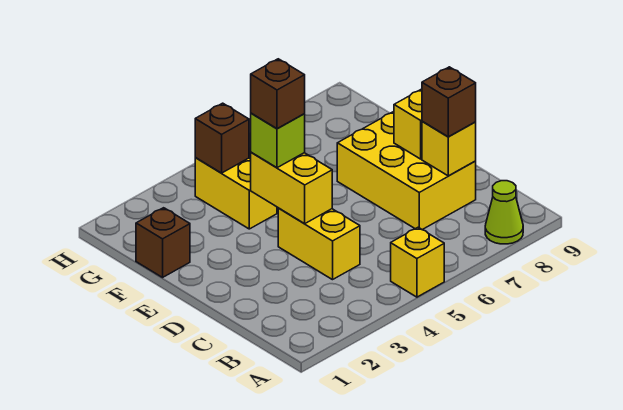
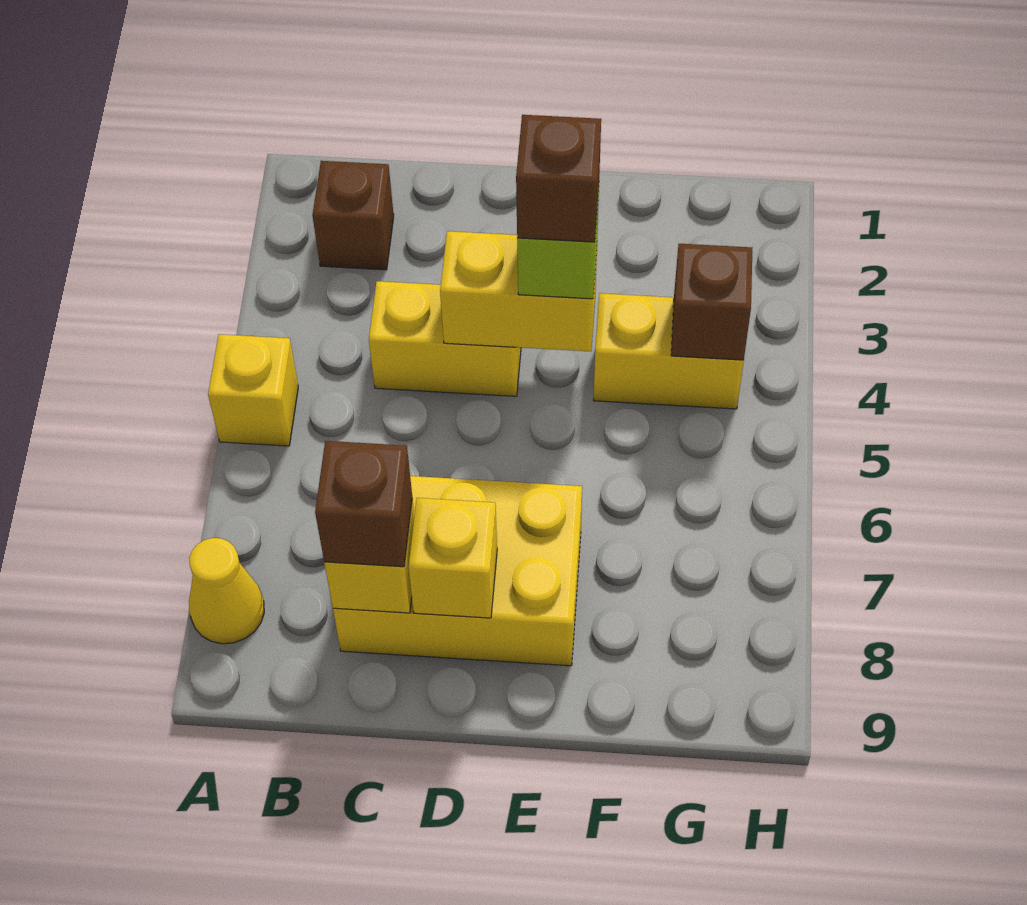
lime cone A8 level 1 -> yellow cone A8 level 1
brown brick F1 level 1 -> brown brick B2 level 1

